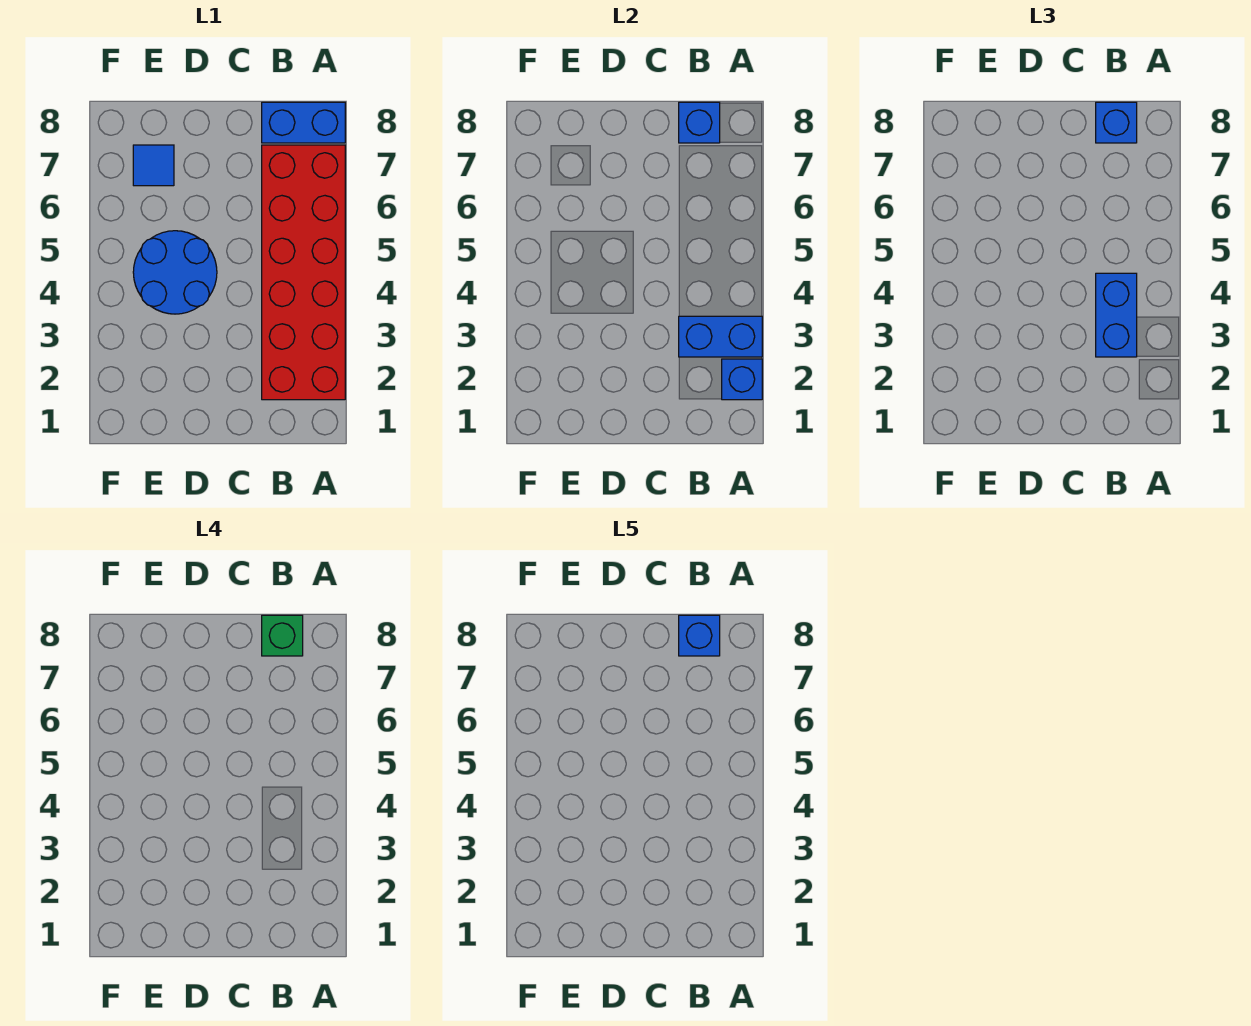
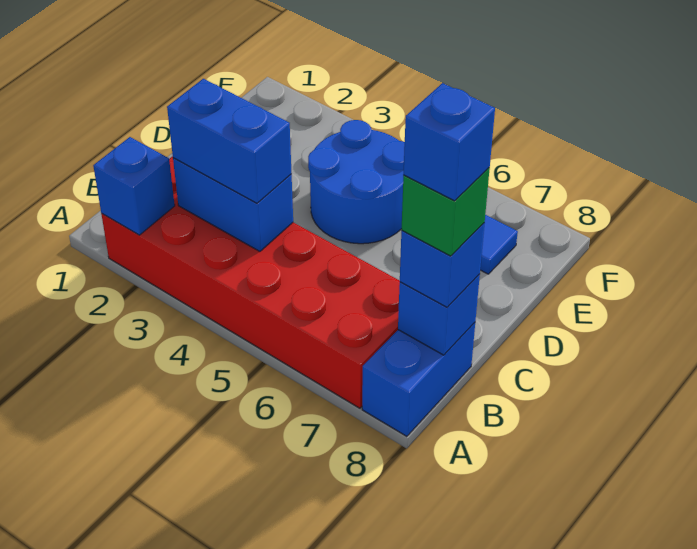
blue brick A3:B3 level 2 -> blue brick B3:B4 level 2

